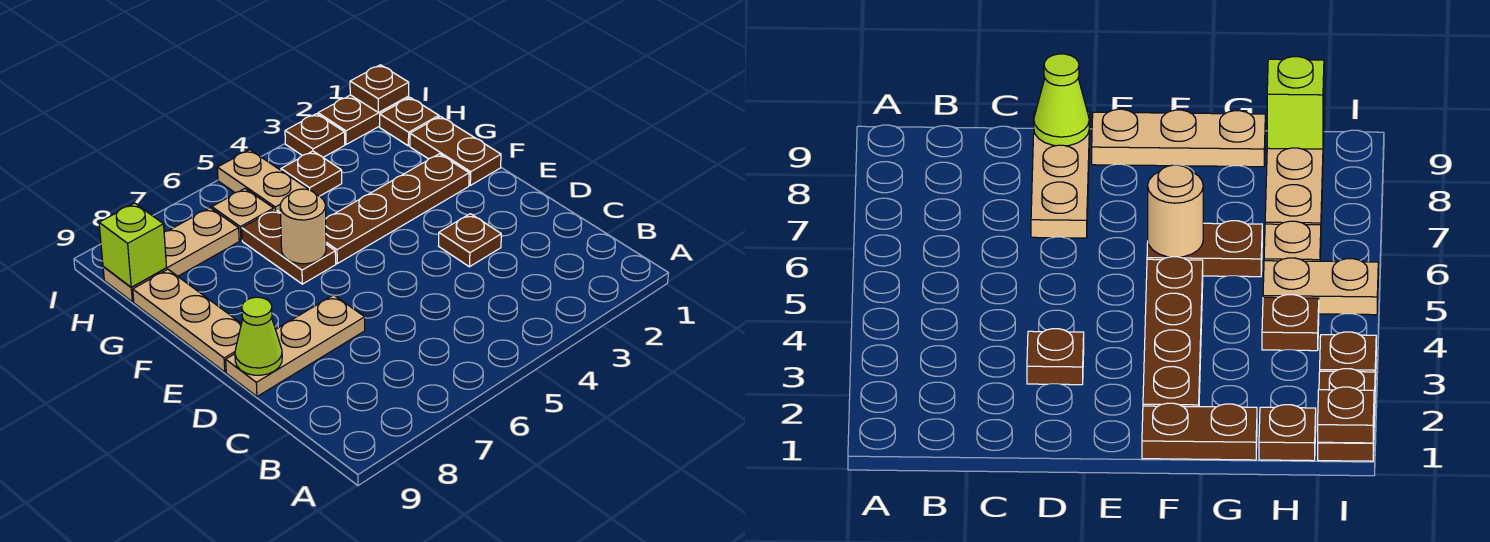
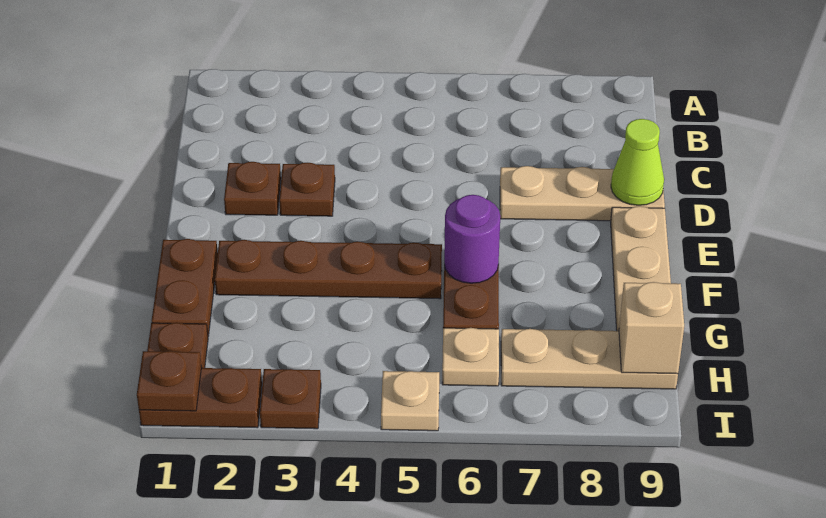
tan round brick F6 level 2 -> purple round brick F6 level 2
brown plate H4 level 1 -> brown plate D2 level 1
tan plate H5:I5 level 1 -> tan plate I5 level 1
lime brick H9 level 2 -> tan brick H9 level 2

